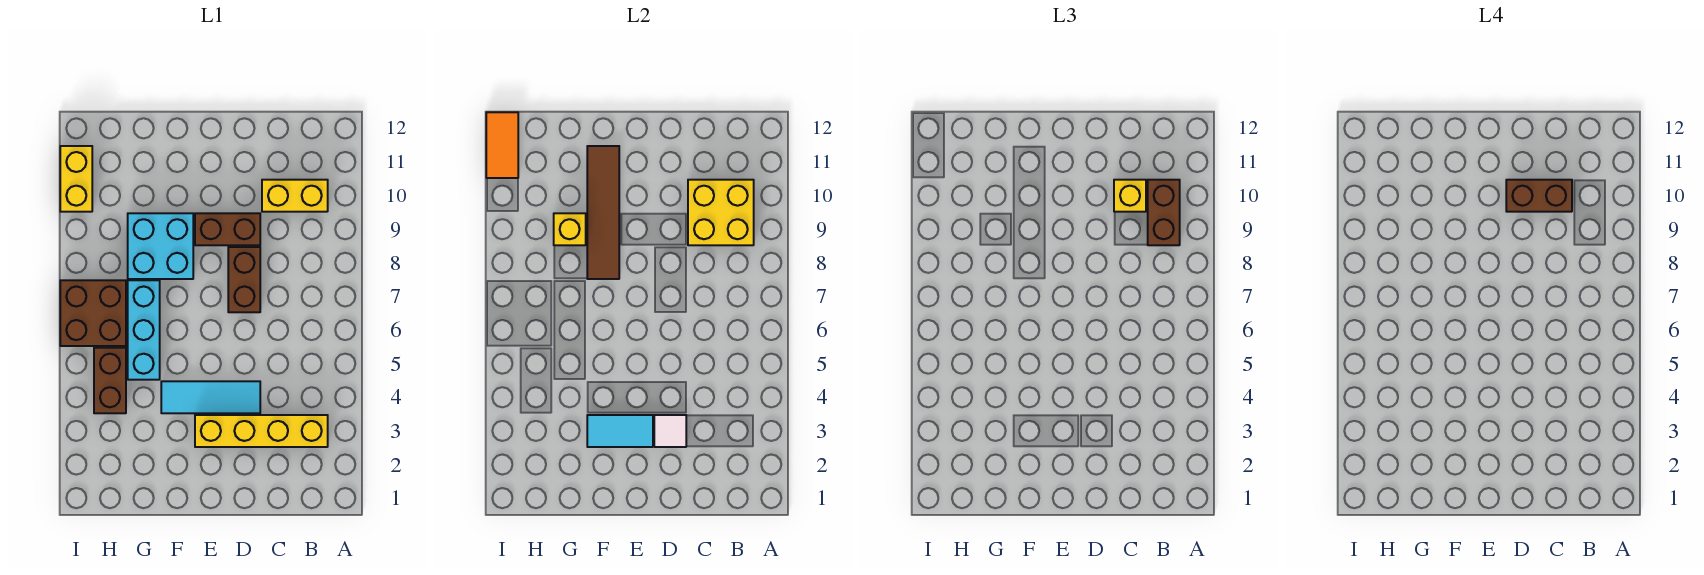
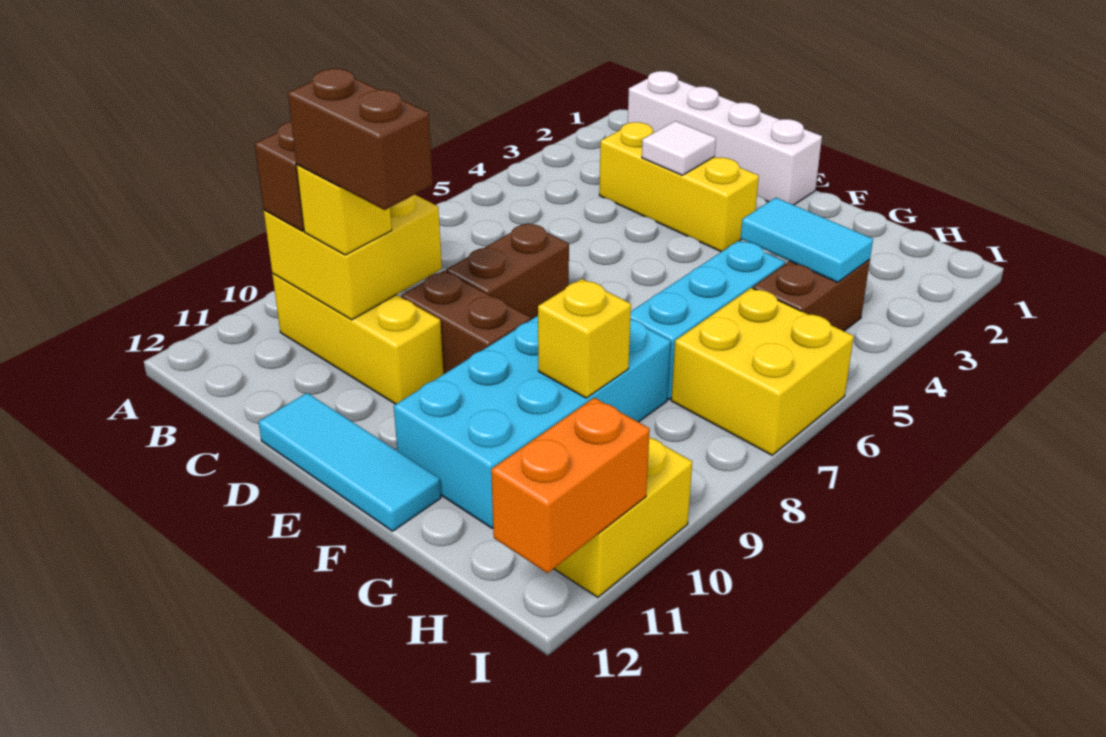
none -> white brick B1:E1 level 1
yellow brick B3:E3 level 1 -> yellow brick C3:E3 level 1
yellow brick B10:C10 level 1 -> yellow brick B10:D10 level 1
cyan tile D4:F4 level 1 -> cyan tile D12:F12 level 1
cyan tile E3:F3 level 2 -> cyan tile G4:H4 level 2
cyan brick F8:G9 level 1 -> cyan brick F8:G11 level 1
brown tile F8:F11 level 2 -> none
brown brick H6:I7 level 1 -> yellow brick H6:I7 level 1
orange tile I11:I12 level 2 -> orange brick I11:I12 level 2

